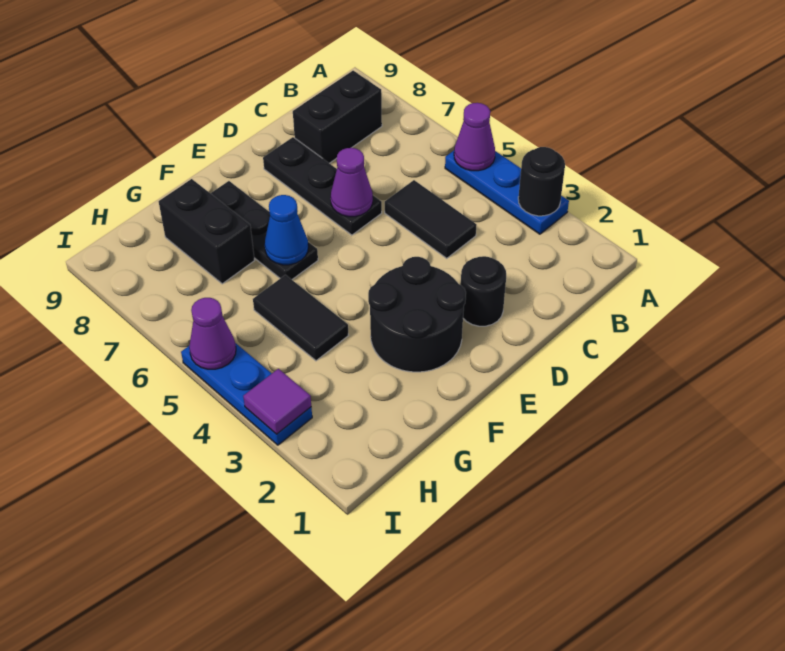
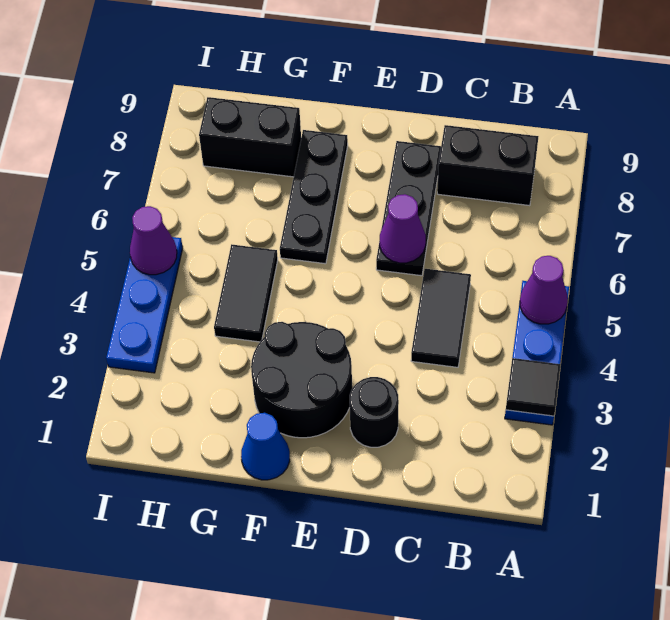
black round brick A3 level 2 -> black tile A3 level 2
blue cone F6 level 2 -> blue cone F1 level 1
black brick G7:G8 level 1 -> black brick G8:H8 level 1
purple tile I3 level 2 -> none

